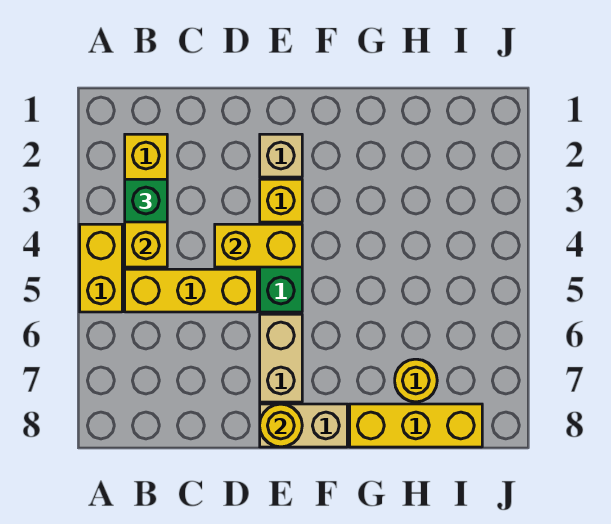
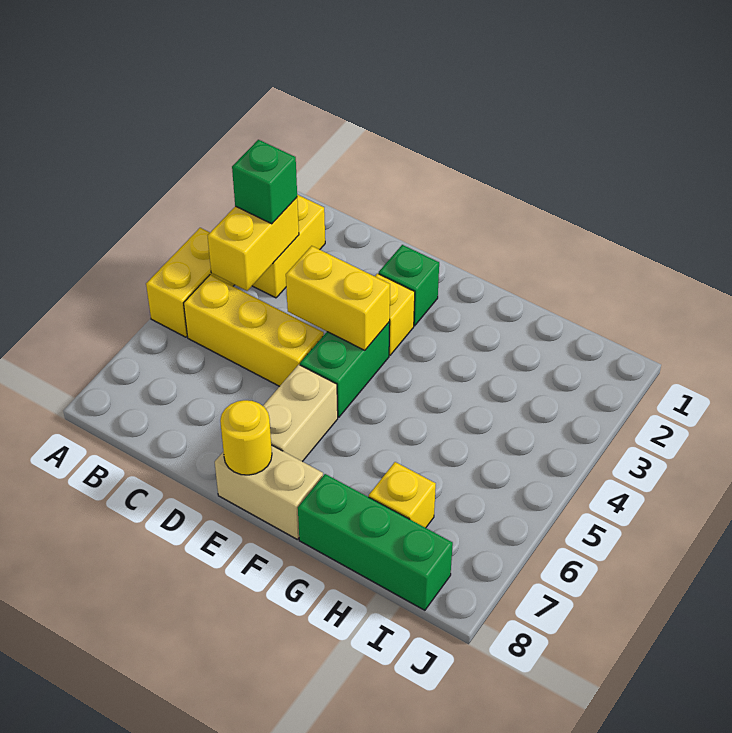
tan brick E2 level 1 -> green brick E2 level 1
yellow brick G8:I8 level 1 -> green brick G8:I8 level 1
yellow round brick H7 level 1 -> yellow brick H7 level 1

